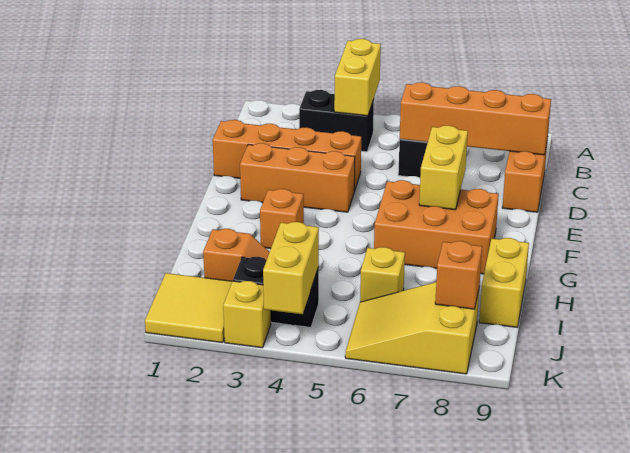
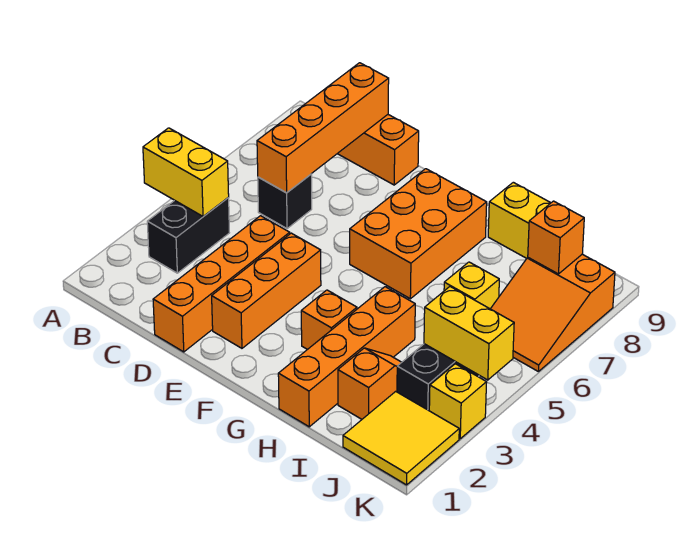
yellow brick E7:F7 level 2 -> none
none -> orange brick H1:H4 level 1
yellow slope J6:K8 level 1 top 8 -> orange slope J6:K8 level 1 top 8

